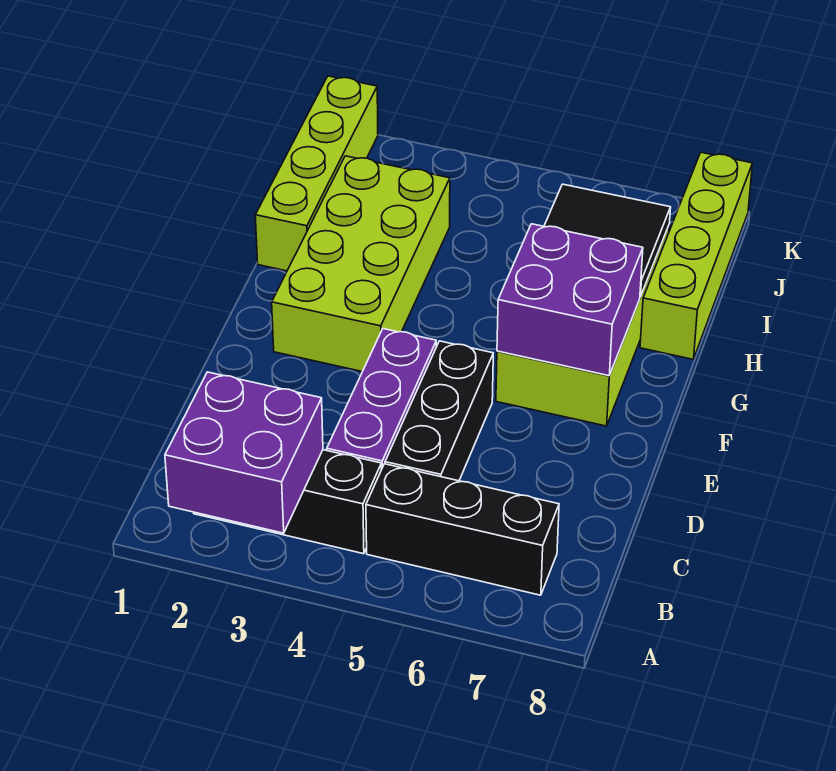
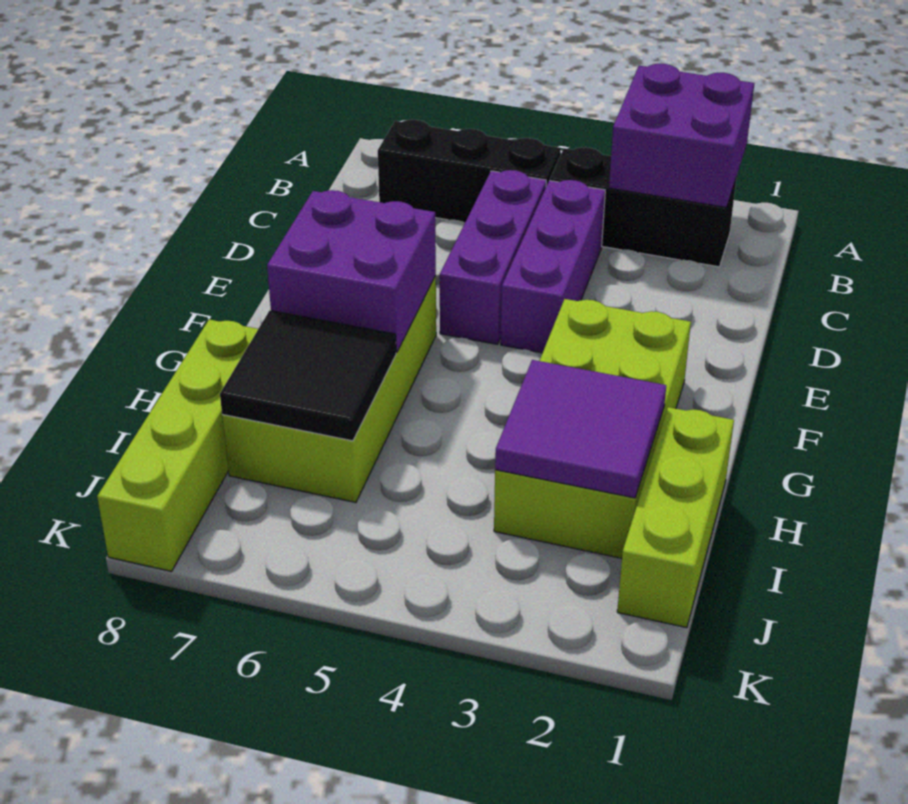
black brick C5:E5 level 1 -> purple brick C5:E5 level 1
lime brick H1:K1 level 1 -> lime brick H1:J1 level 1
none -> purple tile H2:I3 level 2

